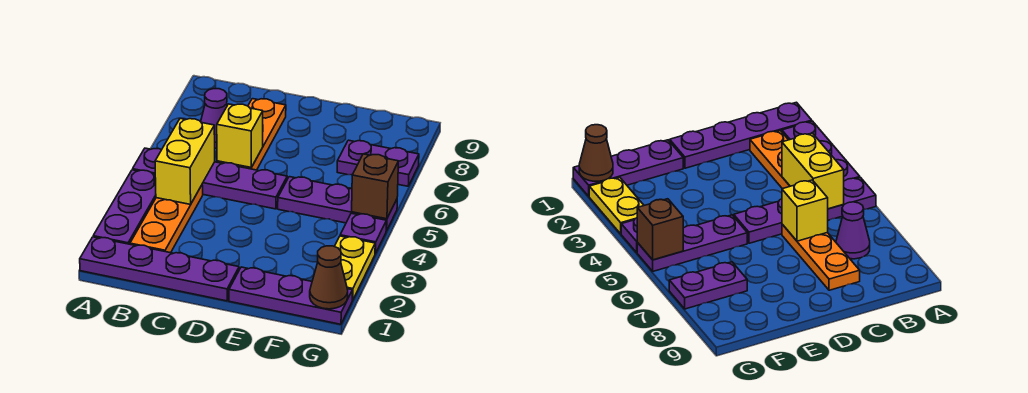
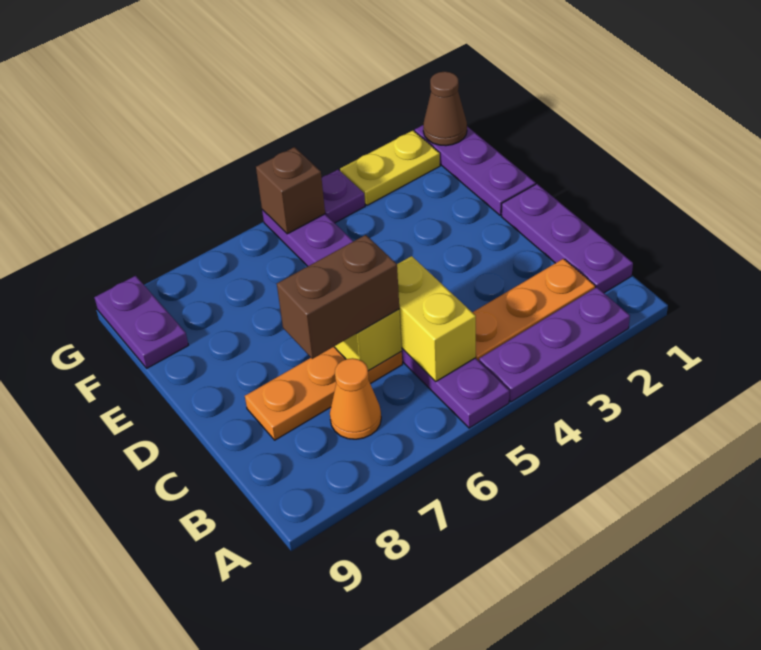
purple plate A1:D1 level 1 -> purple plate B1:D1 level 1
yellow brick B4:B5 level 2 -> yellow brick B5:C5 level 2
purple cone B7 level 1 -> orange cone B7 level 1
none -> brown brick C6:C7 level 3
purple plate F7:G7 level 1 -> purple plate F9:G9 level 1

